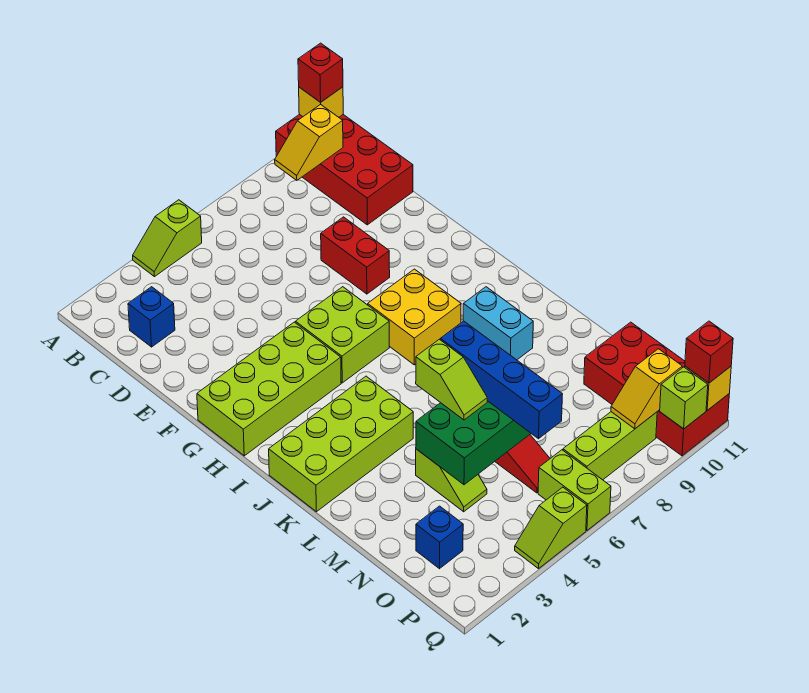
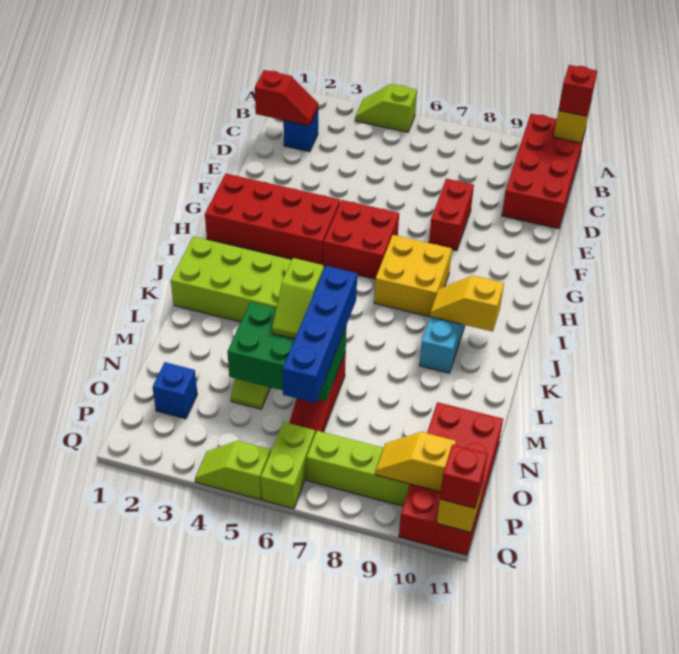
yellow slope B9:B10 level 2 top 10 -> yellow slope J9:J10 level 2 top 10
none -> red slope C1:C2 level 2 top 1
lime brick G1:H4 level 1 -> red brick G1:H4 level 1
lime brick G5:H6 level 1 -> red brick G5:H6 level 1
lime brick Q10 level 2 -> none

